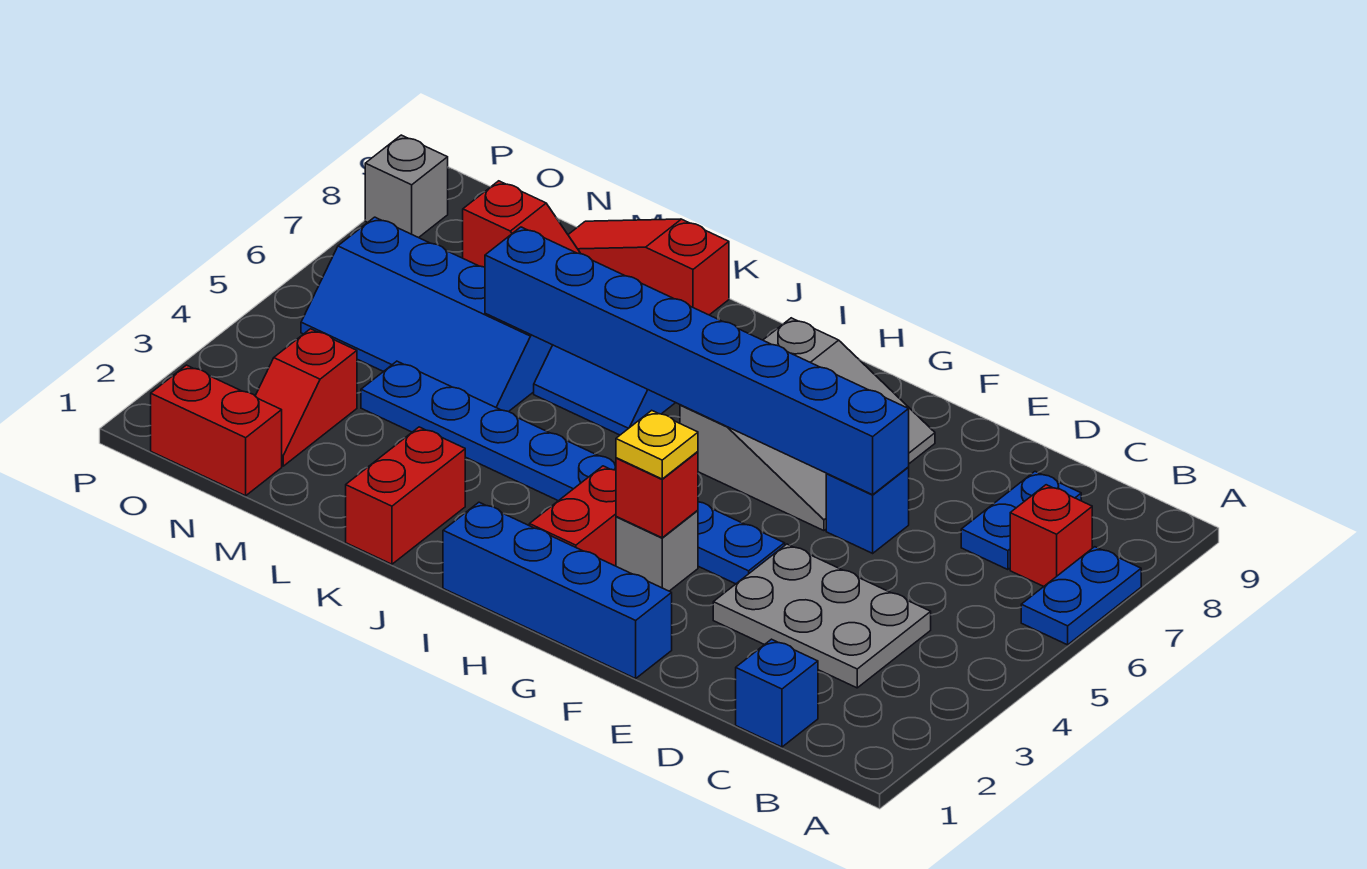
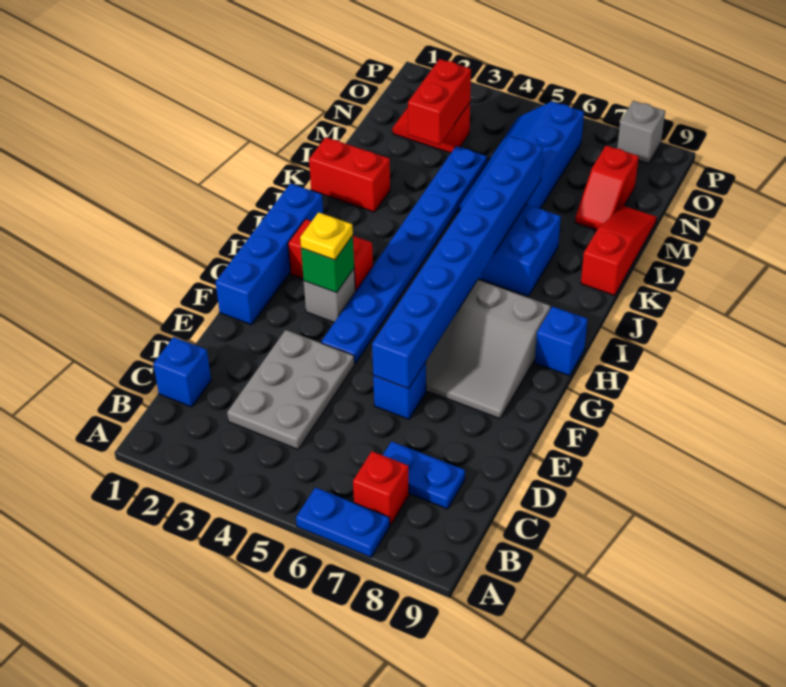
red brick G3 level 2 -> green brick G3 level 2
none -> blue brick H9 level 1
red brick N1:O1 level 1 -> red brick M3:N3 level 2

